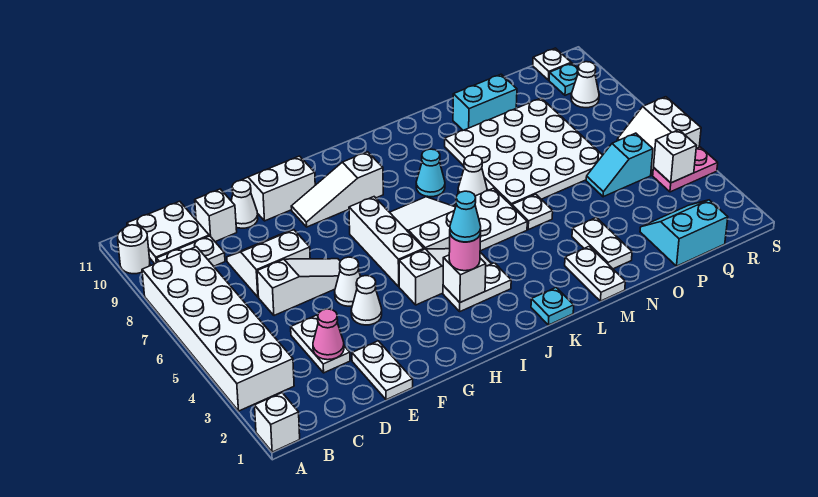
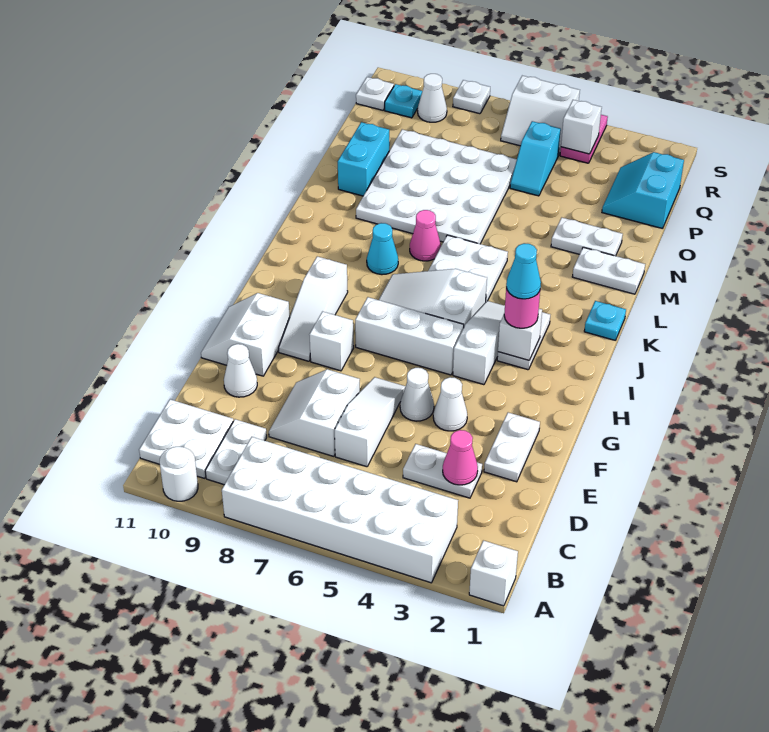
white brick D10 level 1 -> white brick G8 level 1
white plate E1:E2 level 1 -> white plate E2:F2 level 1
white cone L7 level 1 -> pink cone L7 level 1
white plate M5 level 1 -> white plate S8 level 1

